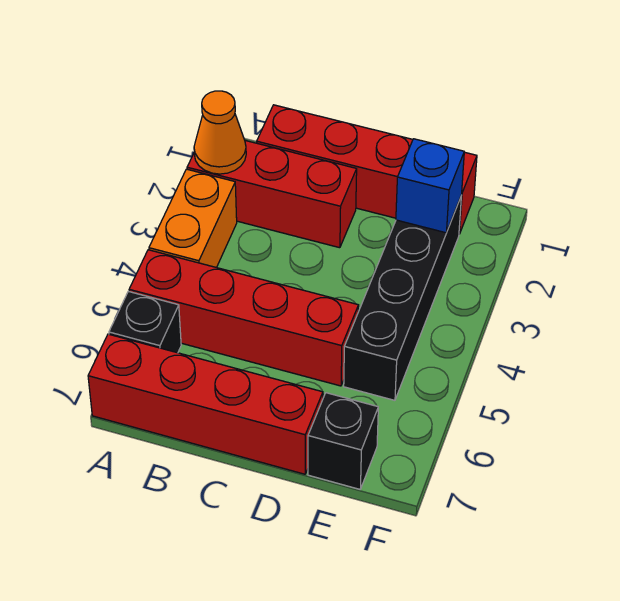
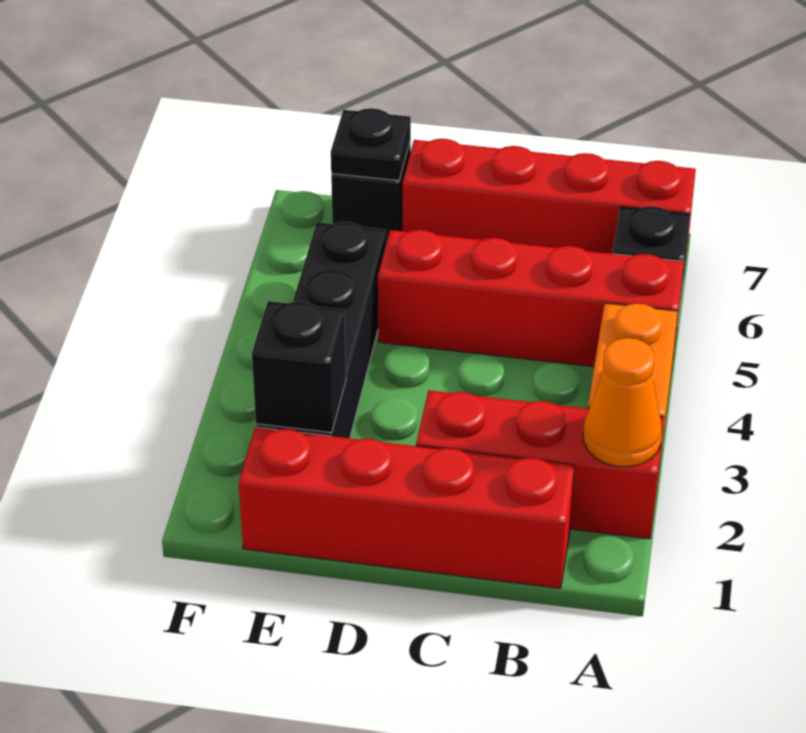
blue brick E2 level 2 -> black brick E2 level 2
none -> black plate E7 level 2

